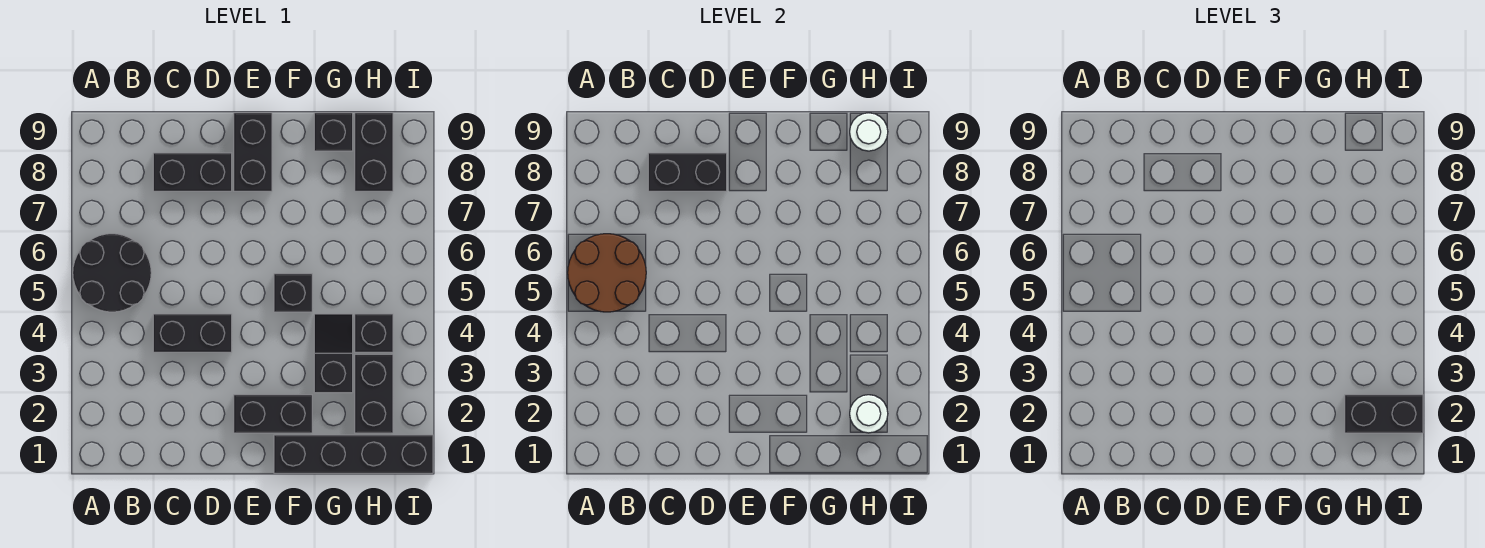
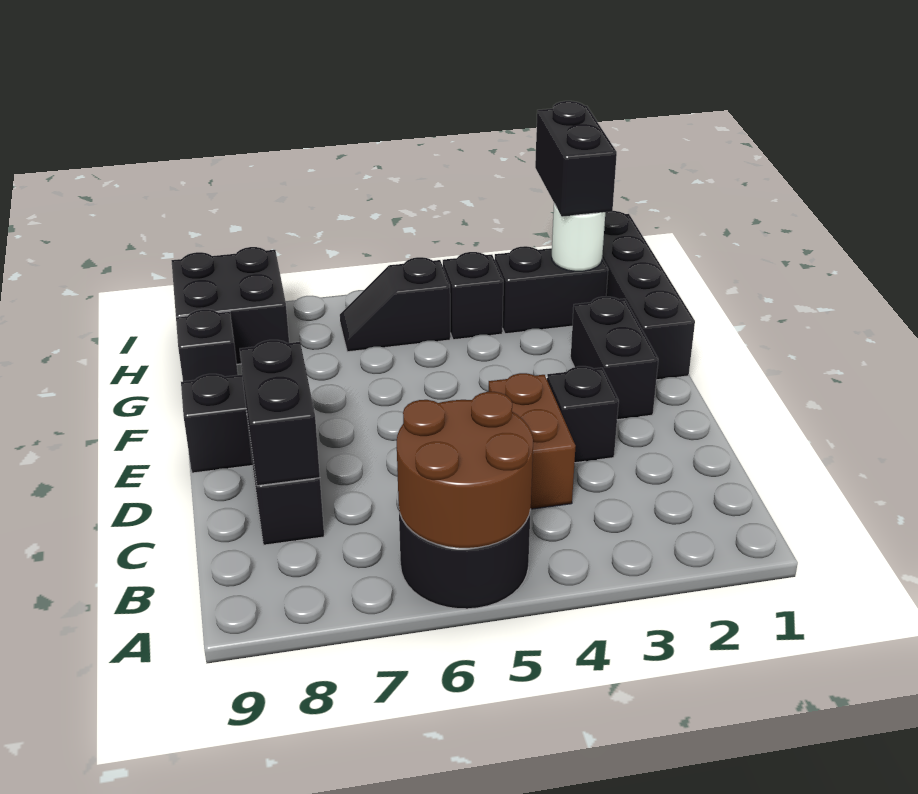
black brick C4:D4 level 1 -> brown brick C4:D4 level 1
black brick F5 level 1 -> black brick D3 level 1
black slope G3:G4 level 1 top 3 -> black slope H5:H6 level 1 top 5
black brick H8:H9 level 1 -> black brick H8:I9 level 1
white round brick H9 level 2 -> none

